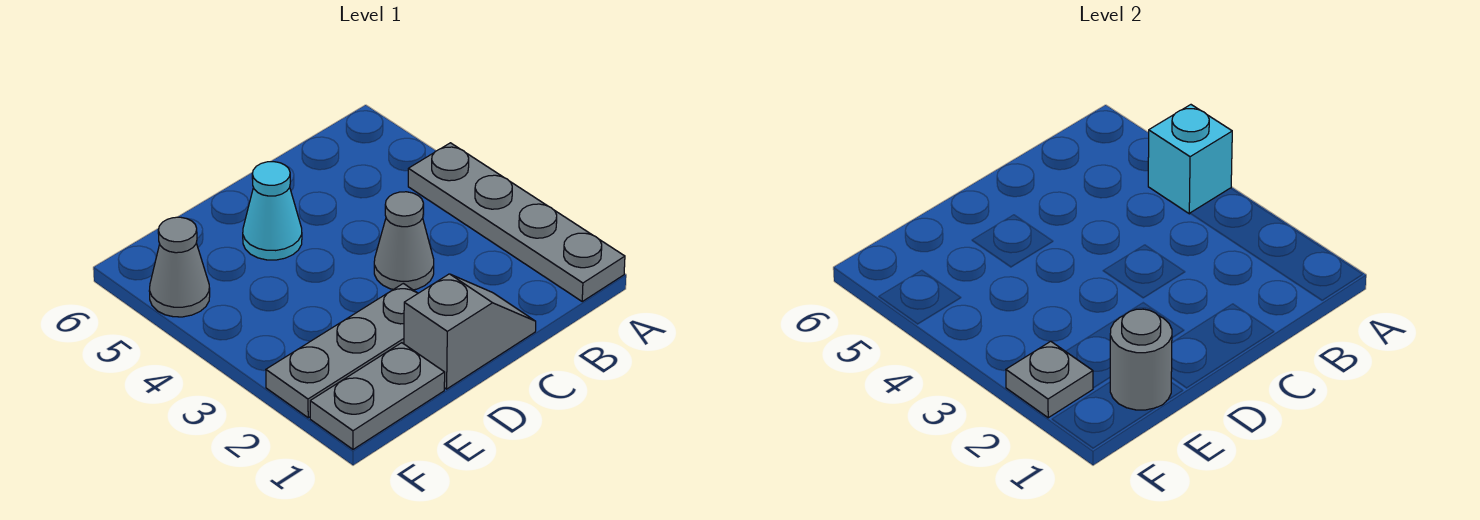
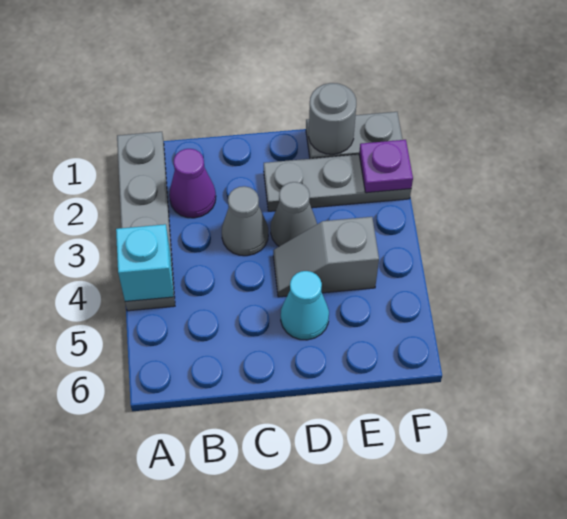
none -> purple cone B2 level 1
grey slope C1:D1 level 1 top D -> grey slope D4:E4 level 1 top E
grey plate F2 level 2 -> purple plate F2 level 2
grey cone F5 level 1 -> grey cone D3 level 1

